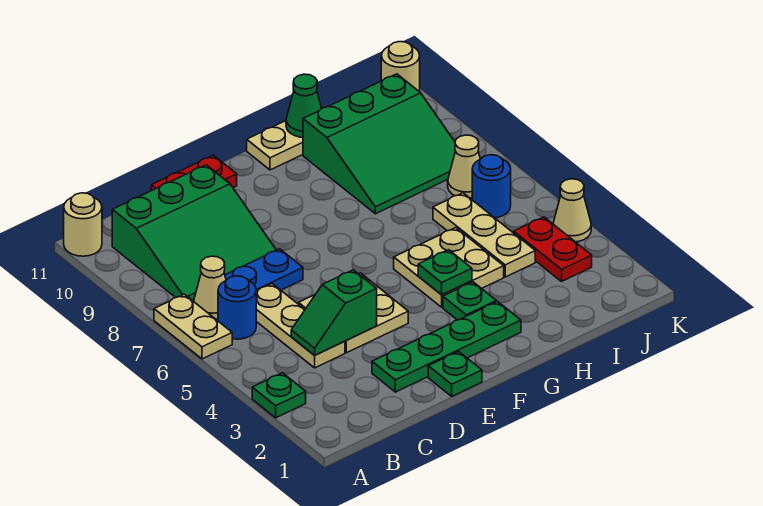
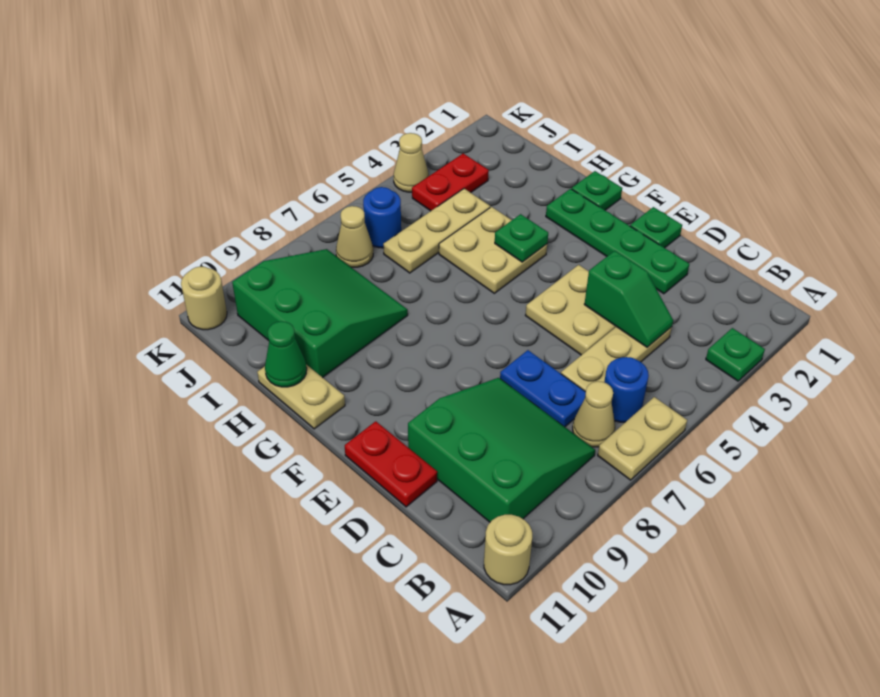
green plate G3 level 1 -> green plate G1 level 1

